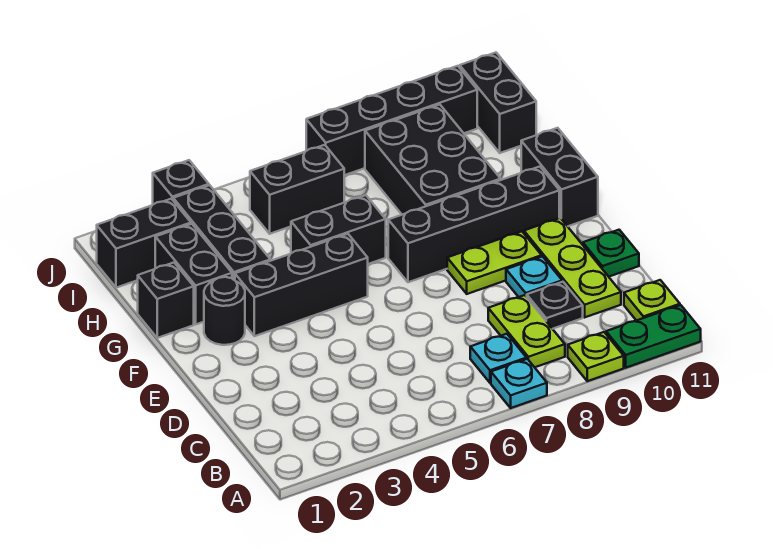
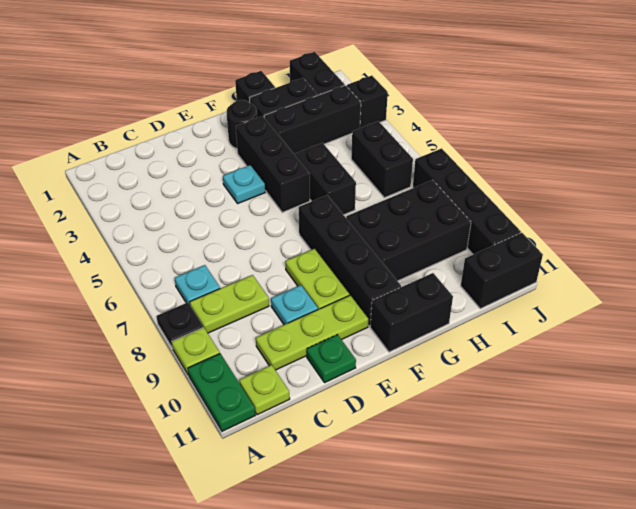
cyan plate A7 level 1 -> cyan plate E4 level 1
black plate C9 level 1 -> black plate A8 level 1

